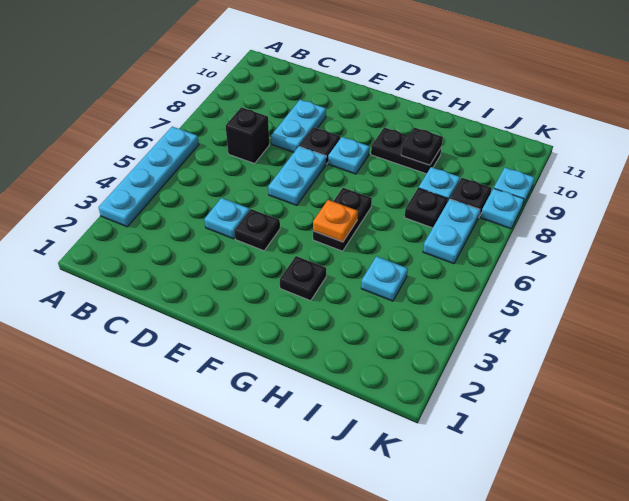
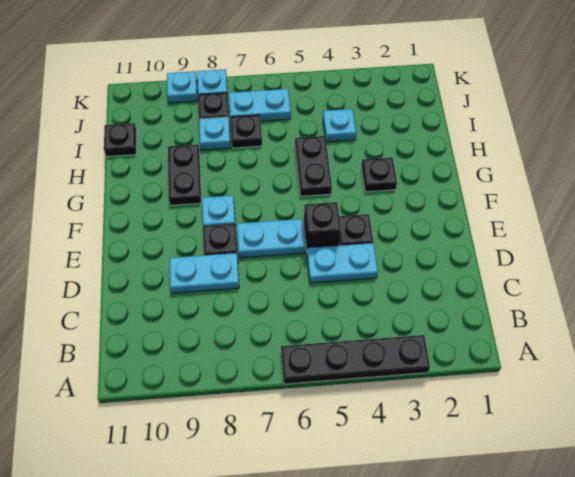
cyan plate A3:A6 level 1 -> black plate A3:A6 level 1
black brick C7 level 1 -> black brick E5 level 1
cyan plate D4 level 1 -> cyan plate D4:D5 level 1
black plate G5:G6 level 1 -> black plate G5:H5 level 1
orange plate G5 level 2 -> none
black plate H9 level 2 -> black plate I11 level 1

